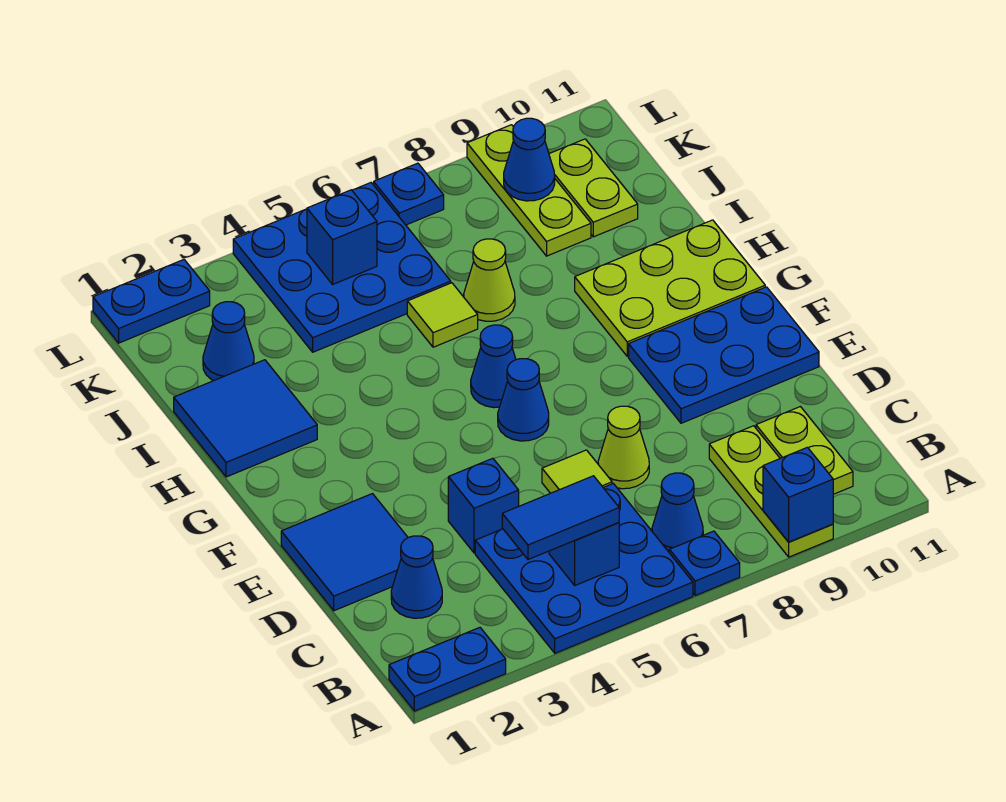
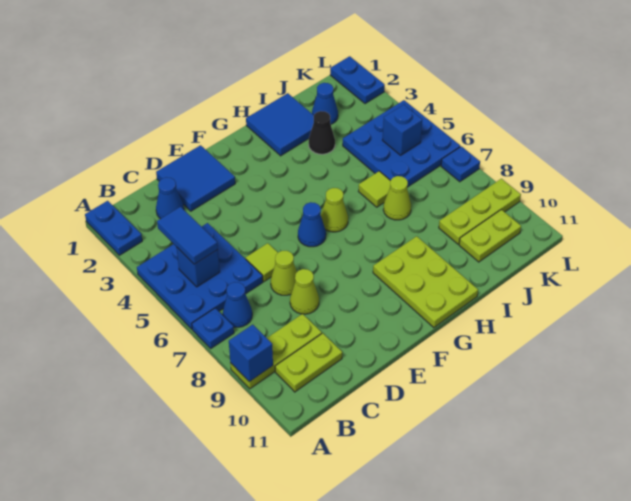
blue brick D4 level 1 -> none
none -> lime cone D8 level 1
blue plate E9:F11 level 1 -> none
blue cone G6 level 1 -> lime cone G6 level 1
none -> black cone I3 level 1
blue cone K9 level 2 -> none

